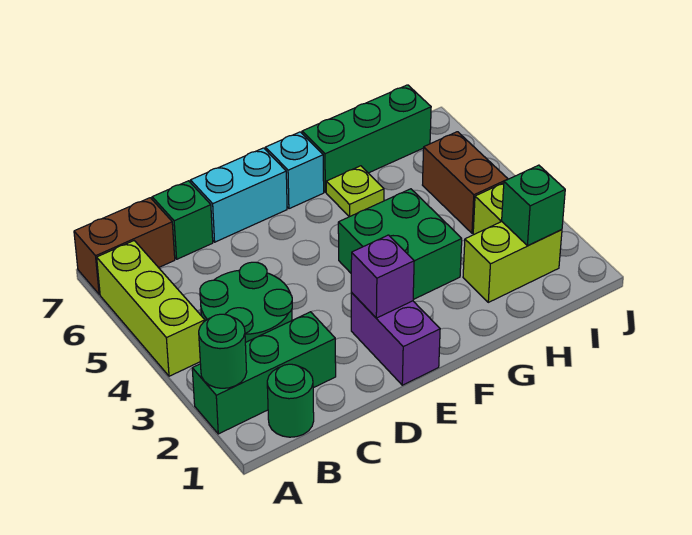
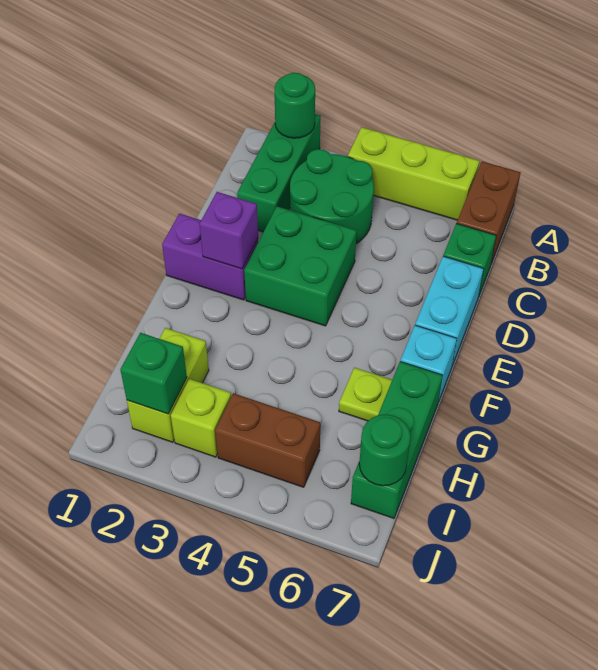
green round brick B1 level 1 -> green round brick I7 level 2
green brick F3:G4 level 1 -> green brick D3:E4 level 1

